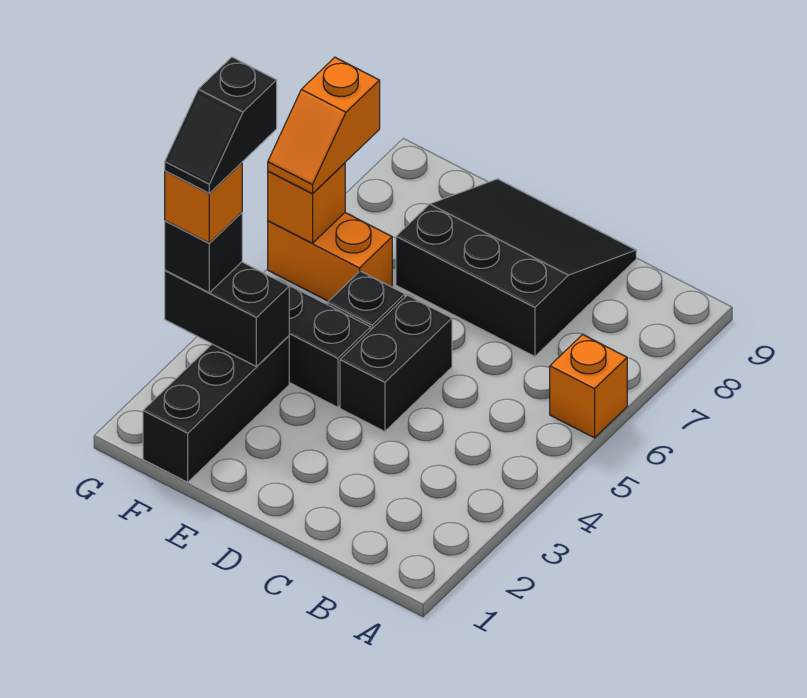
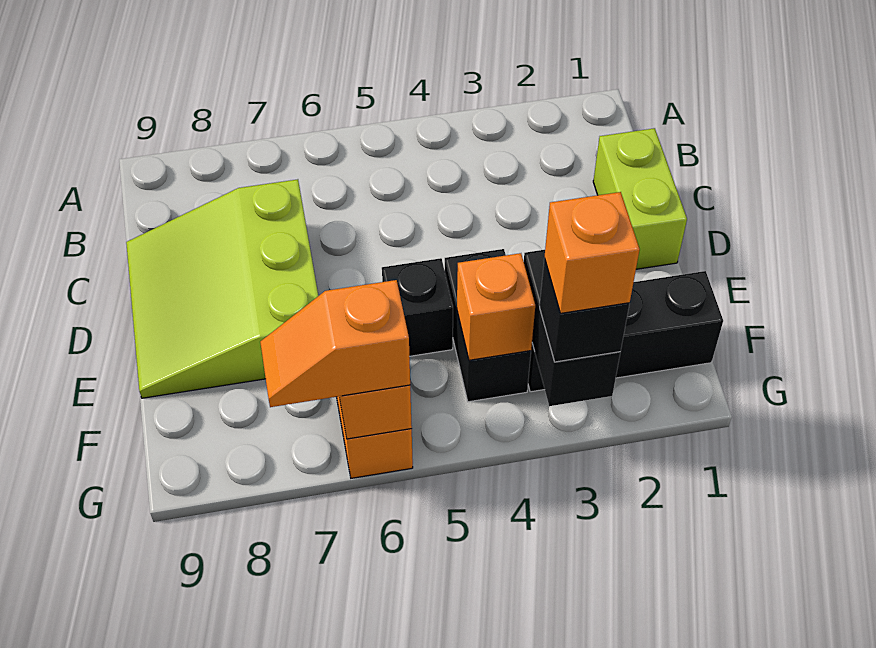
orange brick A6 level 1 -> orange brick F4 level 2
none -> lime brick C1:D1 level 1
black slope C7:E9 level 1 top 7 -> lime slope C7:E9 level 1 top 7
black brick D4:D5 level 1 -> none
black slope G3:G4 level 5 top 4 -> none
orange slope G6:G7 level 3 top 7 -> orange slope G6:G7 level 3 top 6

